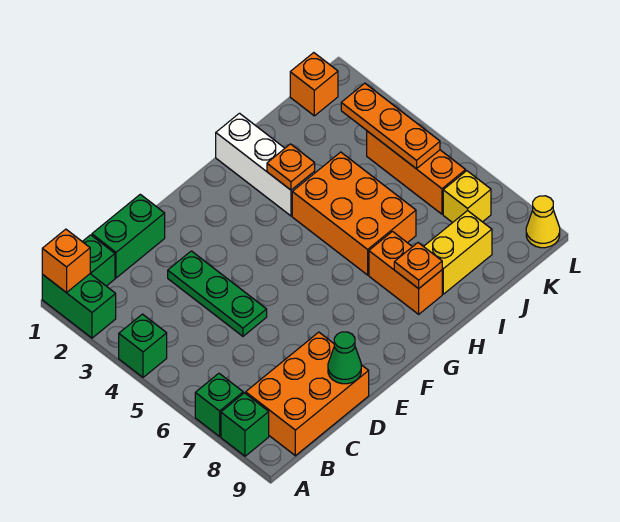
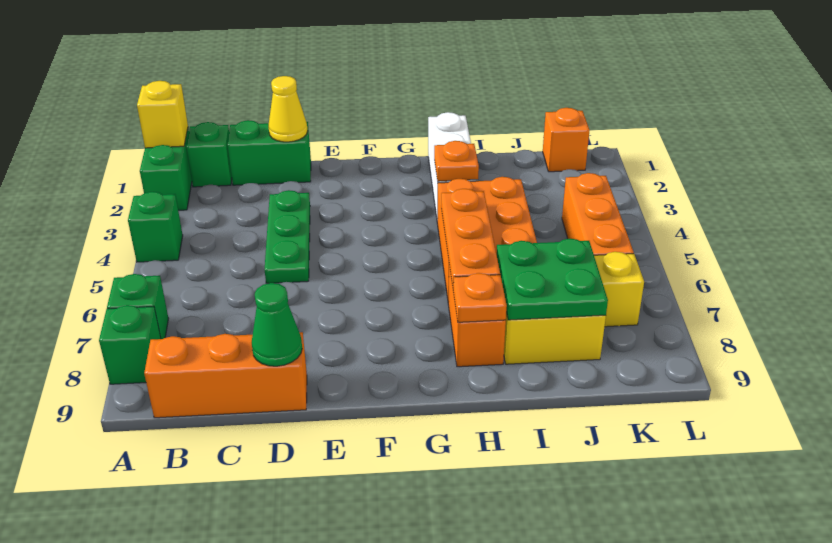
orange brick A1 level 2 -> yellow brick A1 level 2
orange brick B8:D9 level 1 -> orange brick B9:D9 level 1
none -> green plate I7:J8 level 2
orange plate K3:K5 level 2 -> orange plate H5:H7 level 2
yellow cone L9 level 1 -> yellow cone D1 level 2

